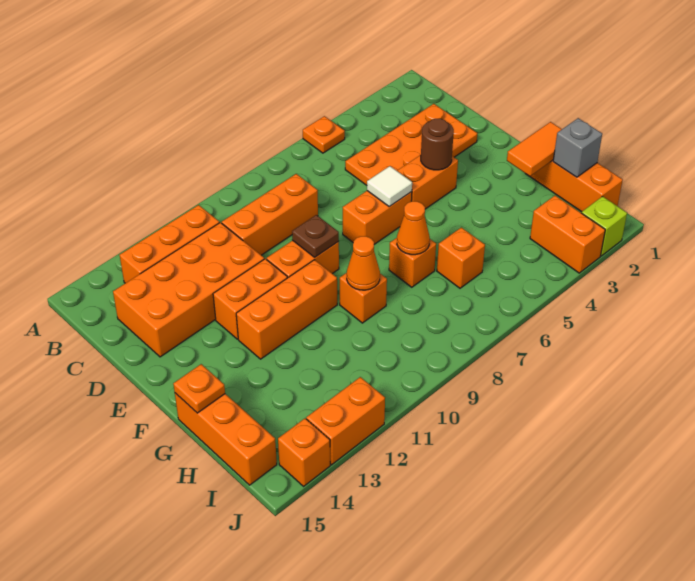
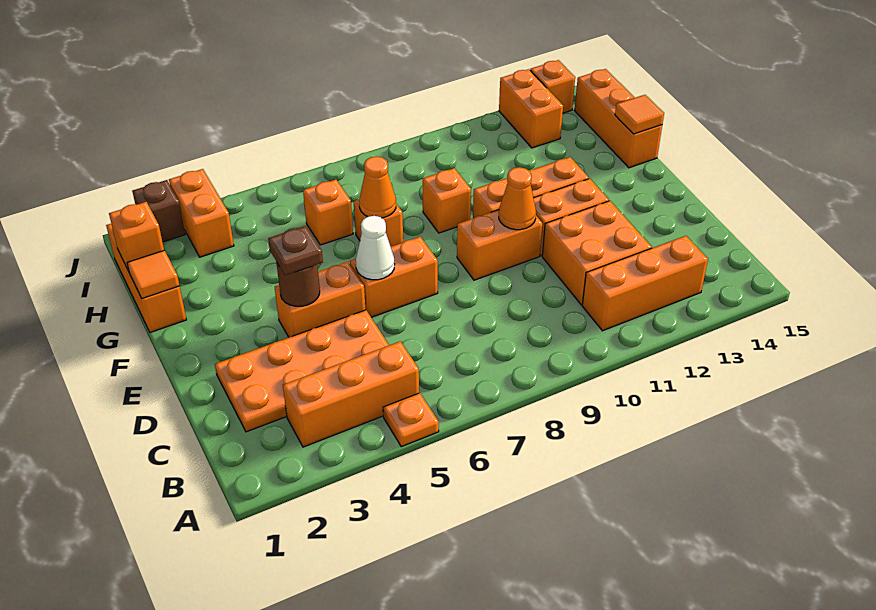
orange brick C8:C10 level 1 -> orange brick B3:B5 level 1
orange brick C11:D14 level 1 -> orange brick C11:D12 level 1
white tile E6 level 2 -> white cone E6 level 2
brown plate E9 level 2 -> brown plate E4 level 3
orange tile G1:G2 level 2 -> orange tile G1 level 2
orange cone G9 level 2 -> orange cone E10 level 2
orange plate G15 level 2 -> orange tile G15 level 2
grey brick H1 level 2 -> orange brick H1 level 2
lime brick J2 level 1 -> brown brick J2 level 1
orange brick J12:J13 level 1 -> orange brick I13:J13 level 1

